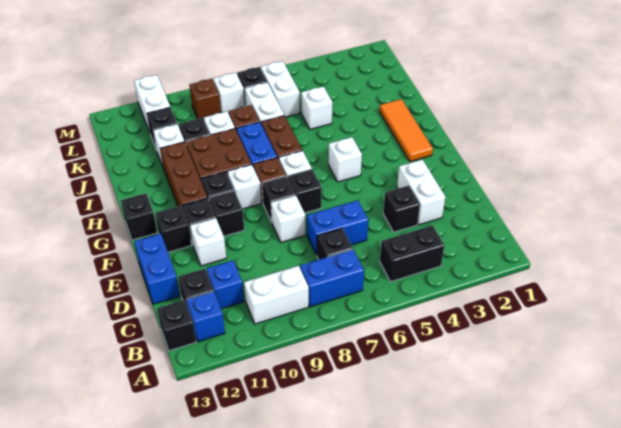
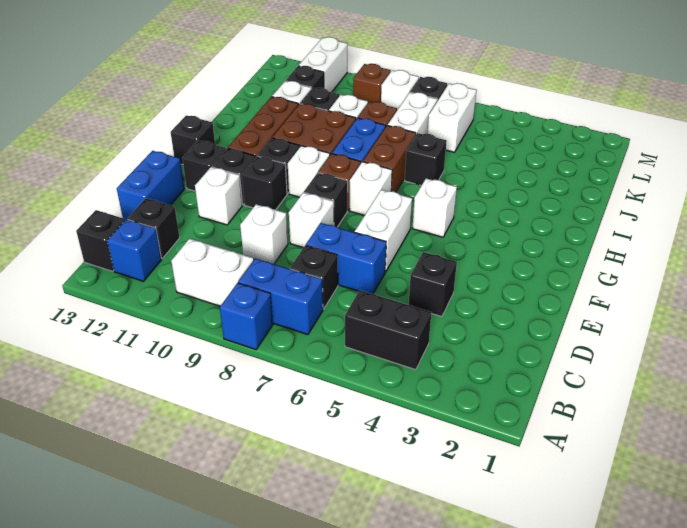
blue brick C11 level 1 -> blue brick A8 level 1
white brick D3:E3 level 1 -> white brick E6:F6 level 1
black brick F7 level 1 -> black brick I6 level 1
orange tile G2:I2 level 1 -> none
white brick J5 level 1 -> white brick D9 level 1

